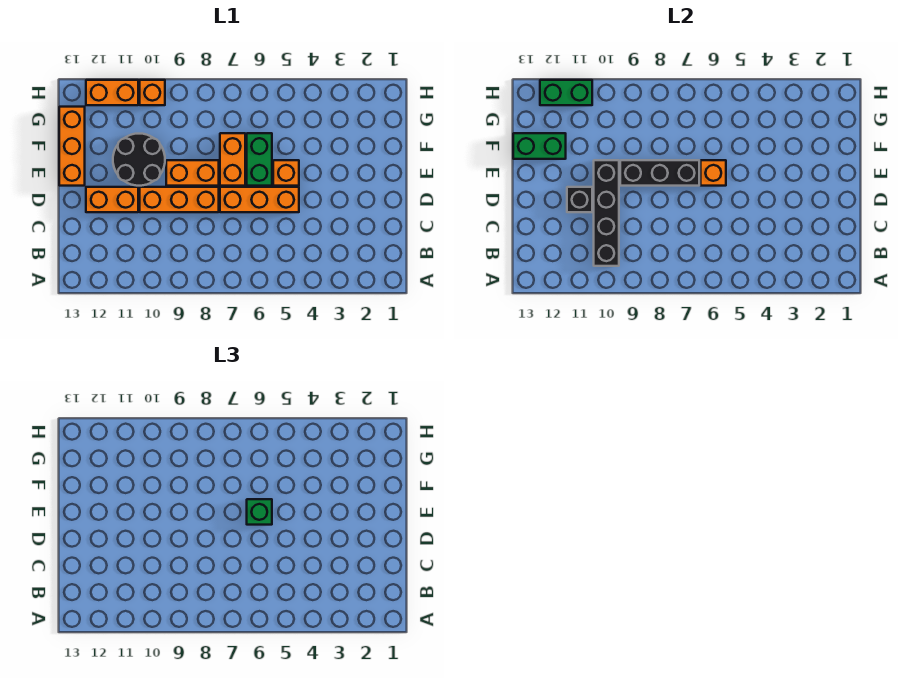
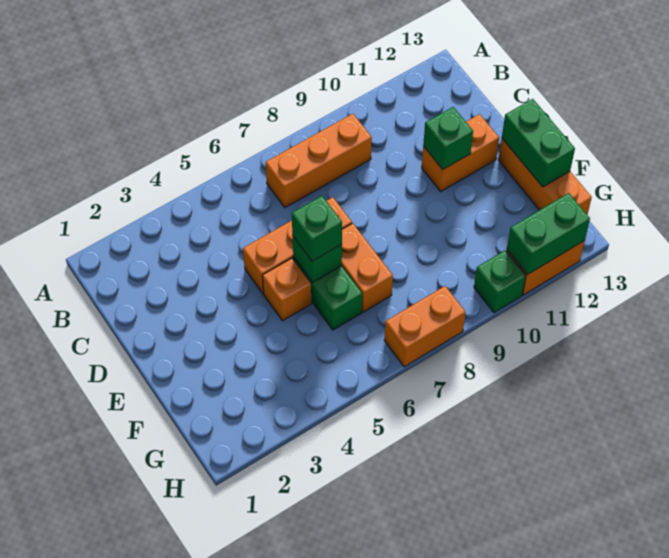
black brick B10:E10 level 2 -> none
orange brick D8:D10 level 1 -> orange brick B7:B9 level 1
black brick D11 level 2 -> green brick D11 level 2
orange brick E6 level 2 -> green brick E6 level 2
black brick E7:E9 level 2 -> none
orange brick E8:E9 level 1 -> orange brick H7:H8 level 1
black round brick E10:F11 level 1 -> none
green brick F12:F13 level 2 -> green brick E13:F13 level 2
orange brick H10 level 1 -> green brick H10 level 1

